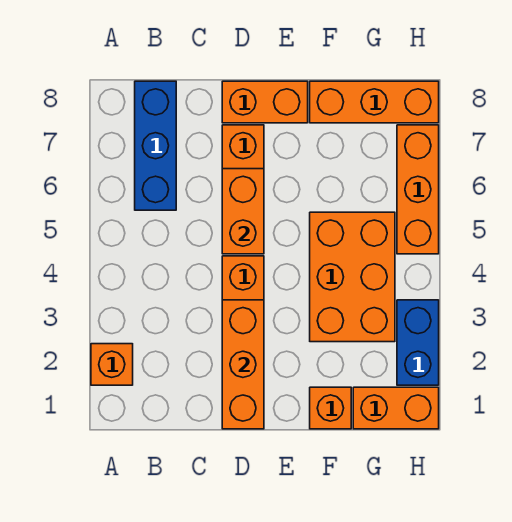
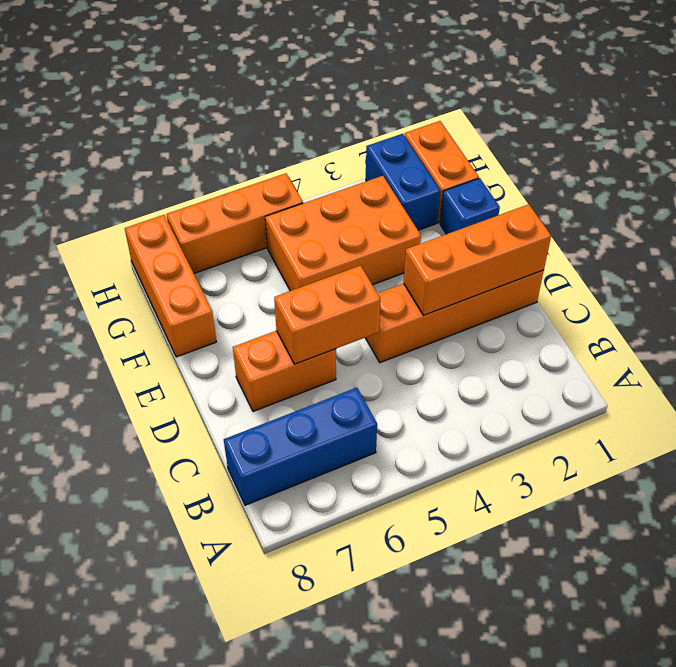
orange brick A2 level 1 -> none
orange brick D8:E8 level 1 -> none
orange brick F1 level 1 -> blue brick F1 level 1
blue brick H2:H3 level 1 -> blue brick G2:H2 level 1

